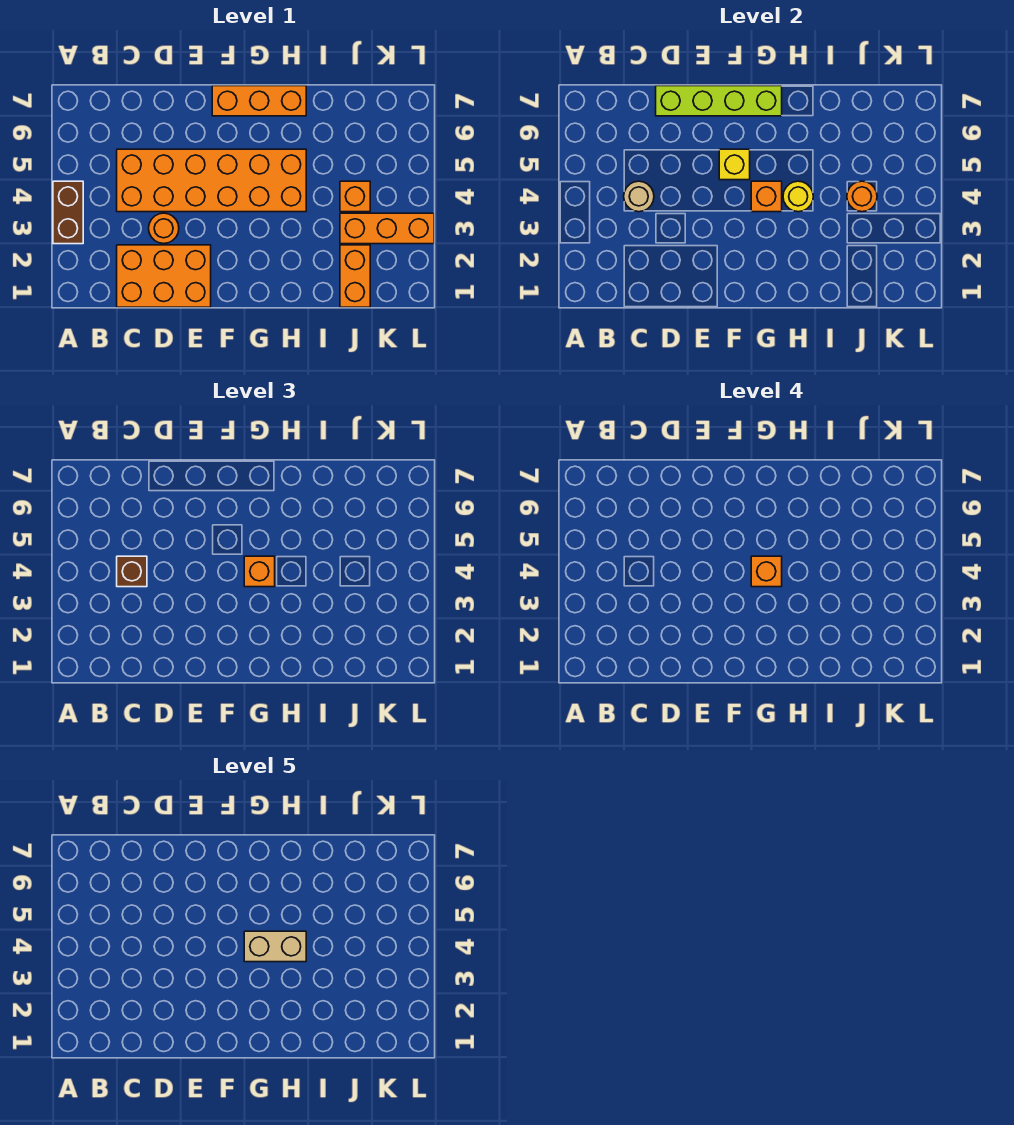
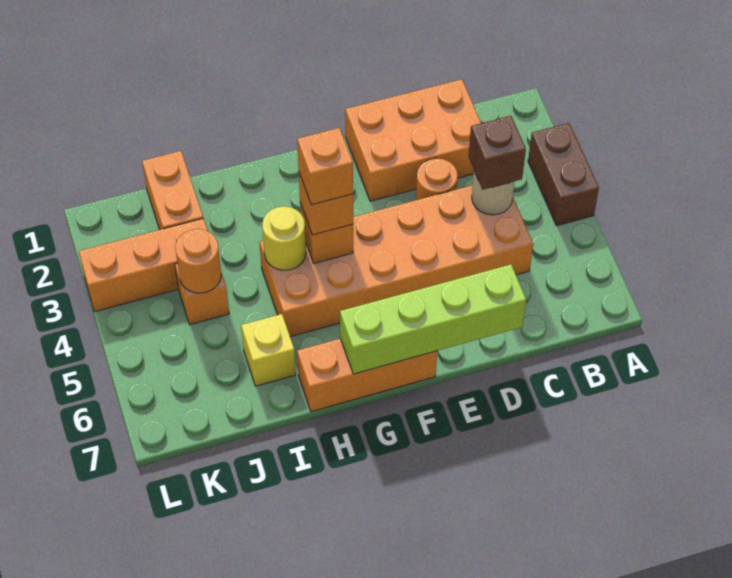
yellow brick F5 level 2 -> yellow brick I6 level 1
tan brick G4:H4 level 5 -> none

